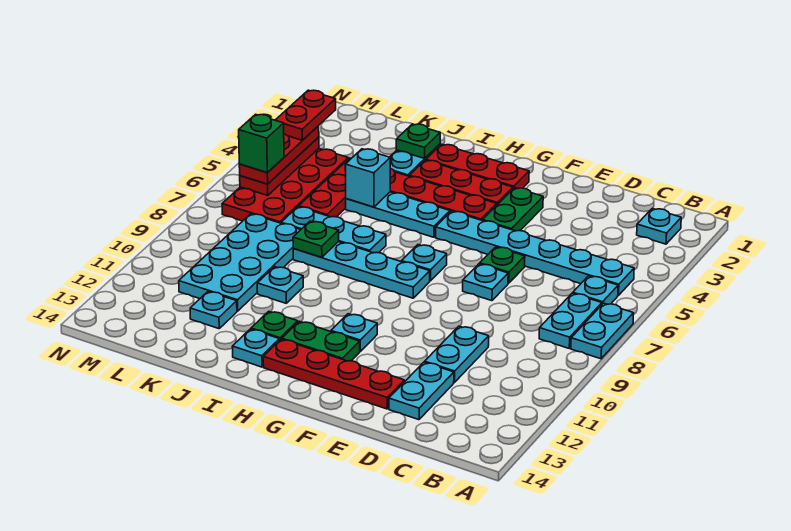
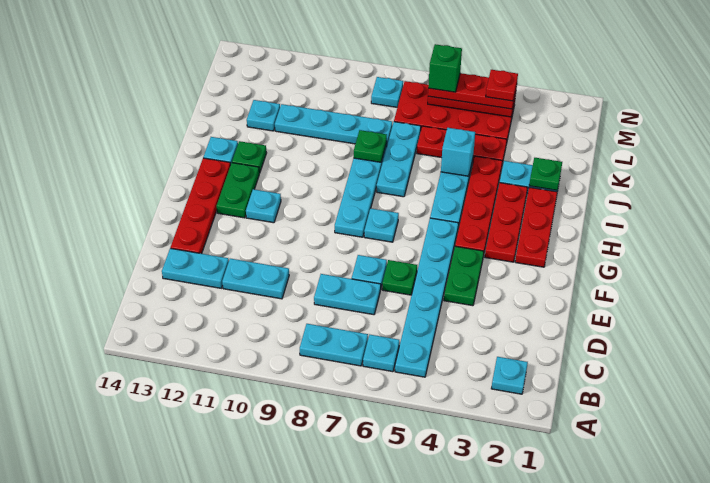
cyan plate A7:A8 level 1 -> cyan plate D7:D8 level 1
green plate F3:F4 level 1 -> green plate E4:F4 level 1
cyan plate J10 level 1 -> cyan plate M8 level 1
cyan plate K8:L11 level 1 -> cyan plate K8:K11 level 1
red plate M3:M4 level 4 -> red plate M4 level 4

